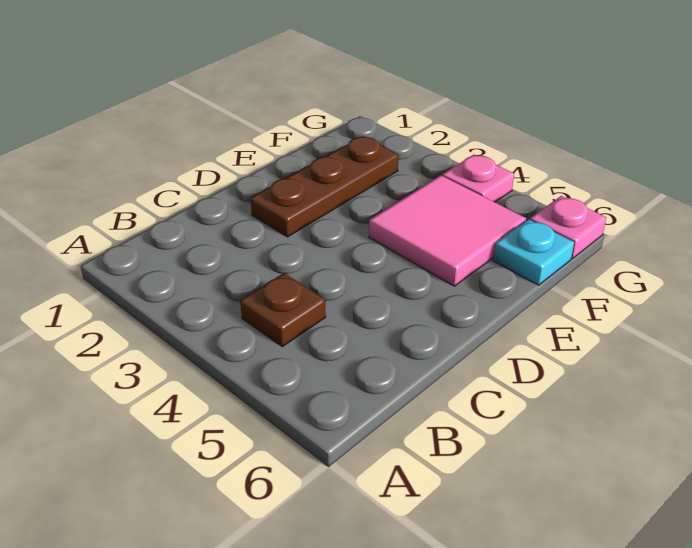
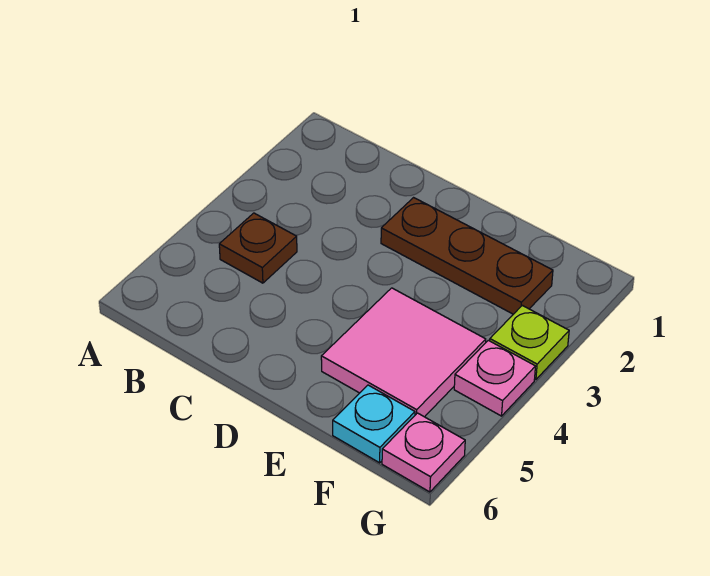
none -> lime plate G3 level 1

